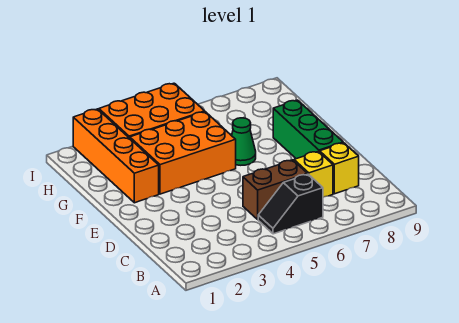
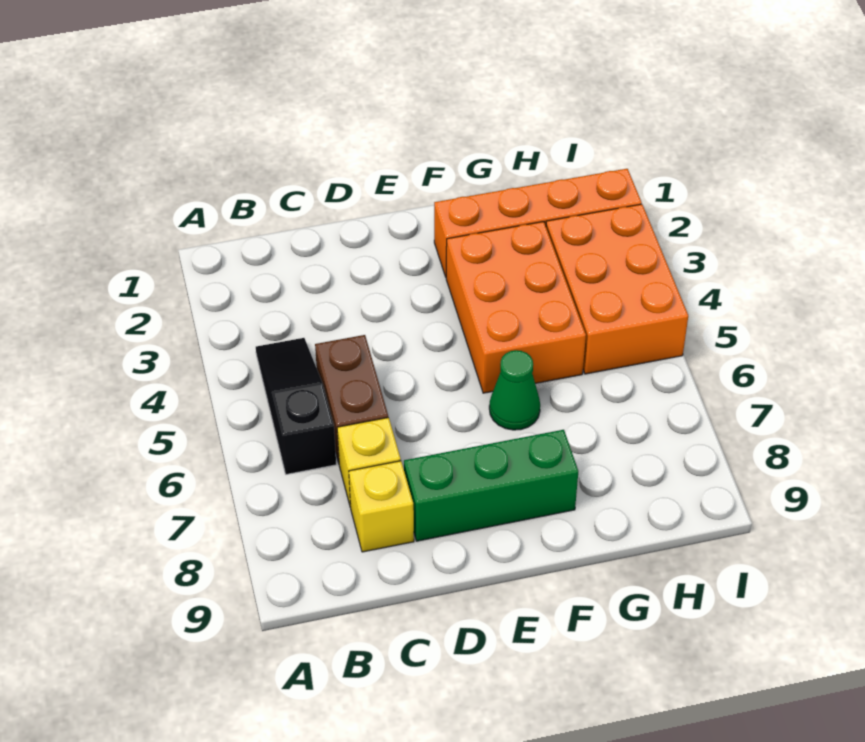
black slope B5:B6 level 1 top 6 -> black slope B4:B6 level 1 top 6

